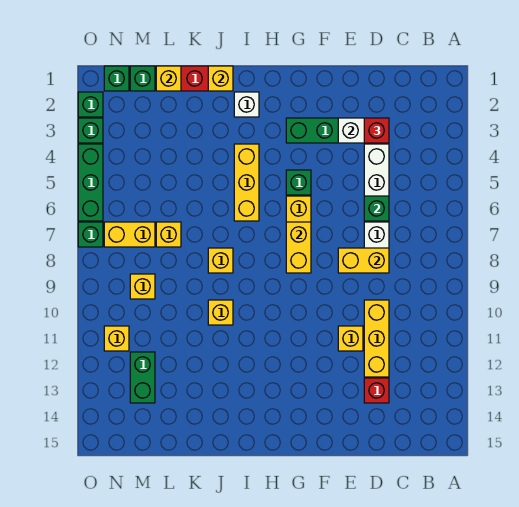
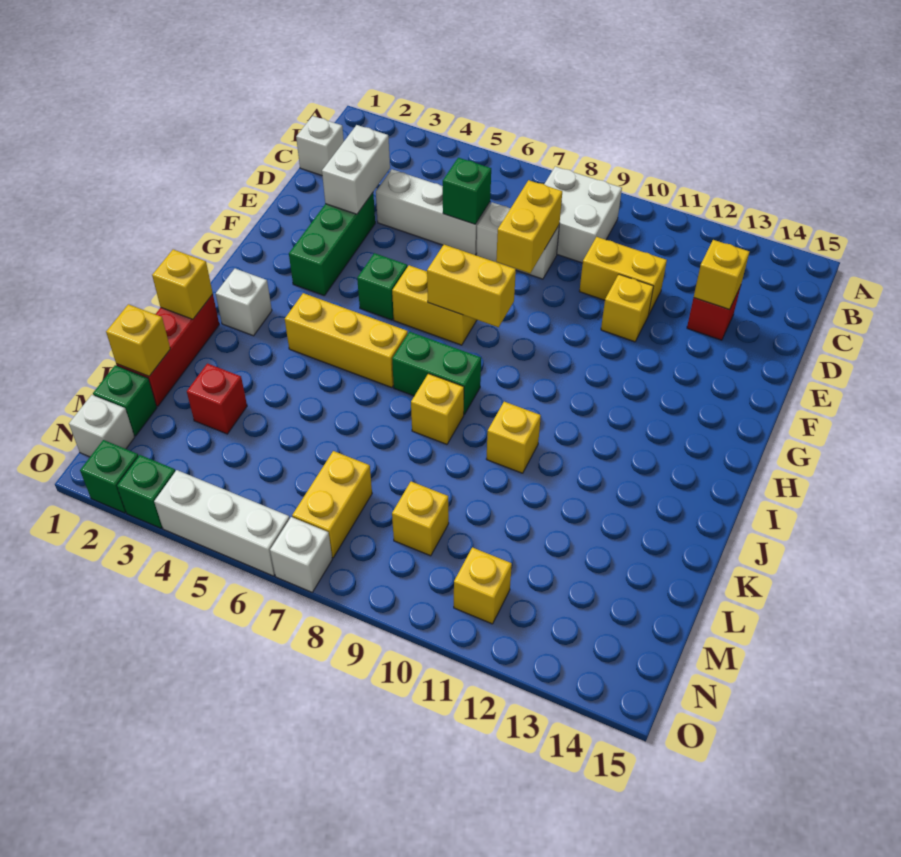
none -> white brick B8:C9 level 1
none -> white brick C1 level 1
red brick D3 level 3 -> red brick L3 level 1
yellow brick D10:D12 level 1 -> yellow brick D10:D11 level 1
yellow brick L7 level 1 -> yellow brick D13 level 2
green brick M12:M13 level 1 -> green brick I7:I8 level 1
green brick N1 level 1 -> white brick N1 level 1
green brick O4:O6 level 1 -> white brick O4:O6 level 1
green brick O7 level 1 -> white brick O7 level 1

